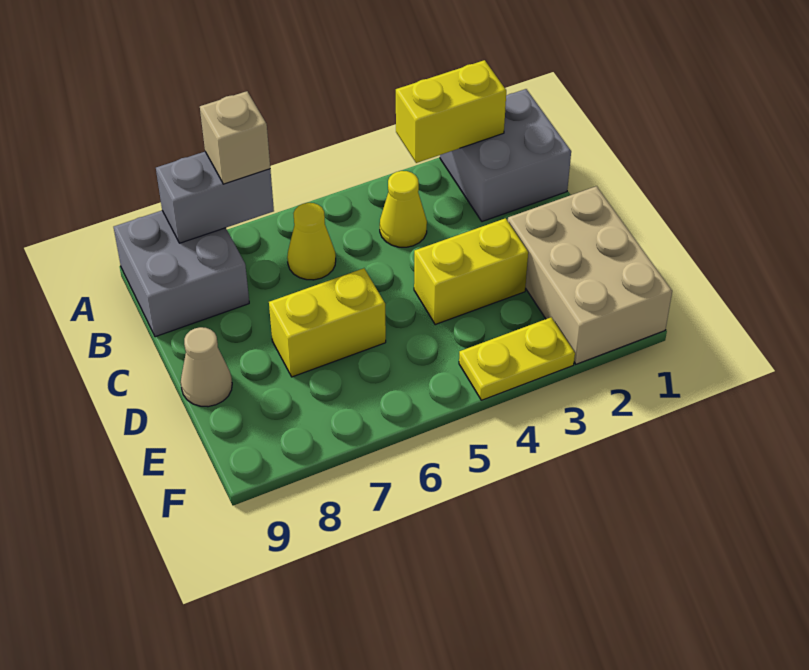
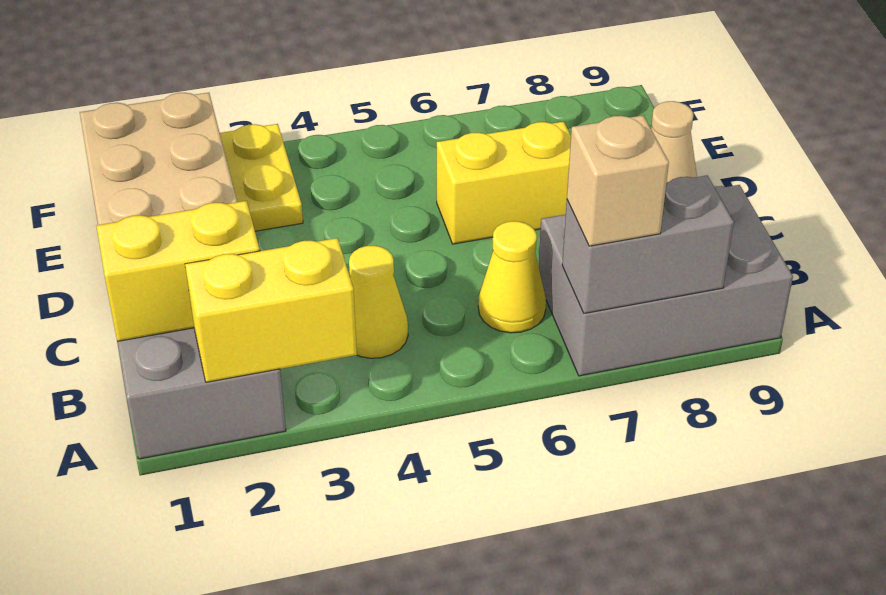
grey brick A8:B9 level 1 -> grey brick A7:B9 level 1
yellow brick D3:D4 level 1 -> yellow brick B1:B2 level 2
yellow plate F3:F4 level 1 -> yellow plate E3:F3 level 1

